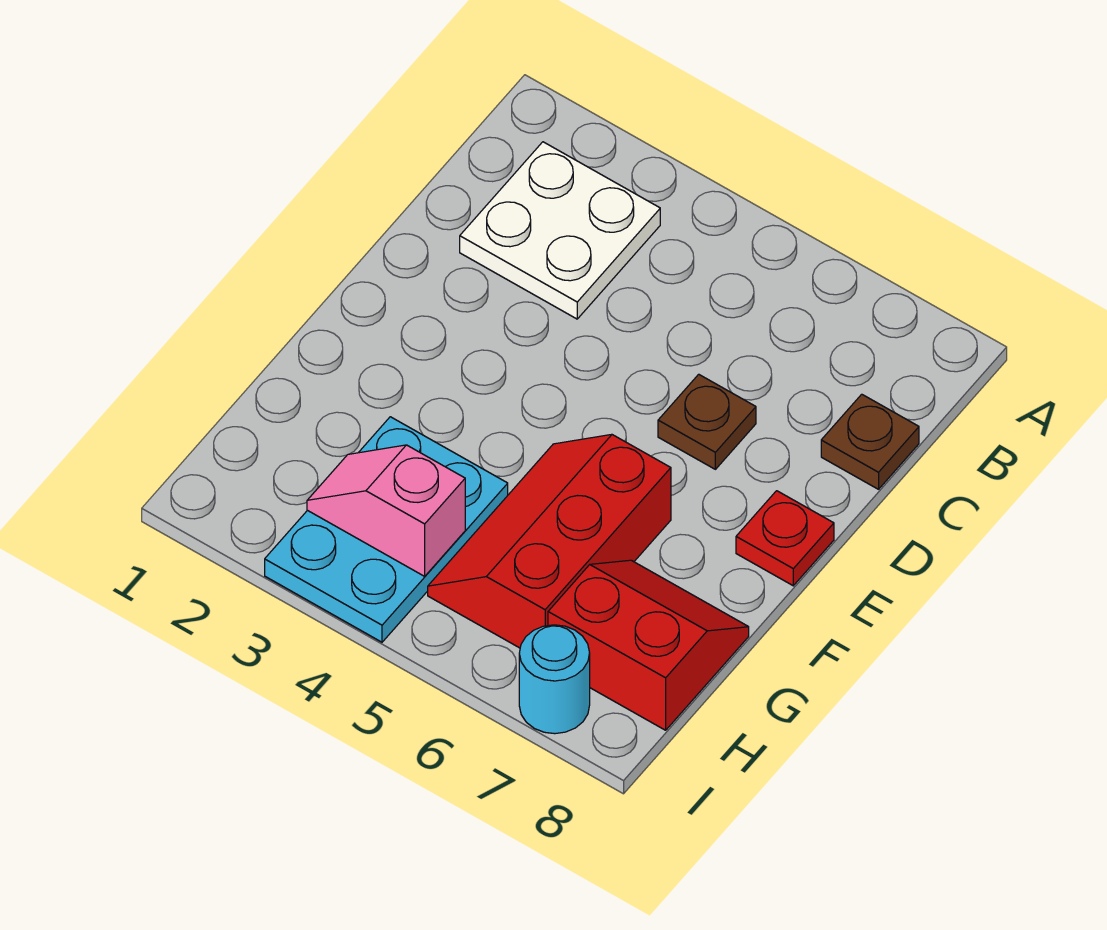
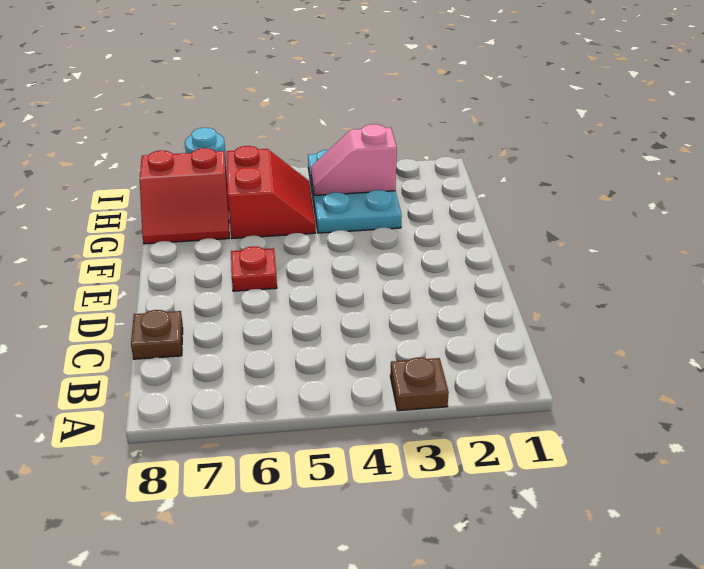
white plate B2:C3 level 1 -> none
brown plate D6 level 1 -> brown plate A3 level 1
red plate E8 level 1 -> red plate E6 level 1
red slope F5:H6 level 1 top 6 -> red slope G5:H6 level 1 top 6
pink slope H3:H4 level 2 top 4 -> pink slope H3:H4 level 2 top 3

